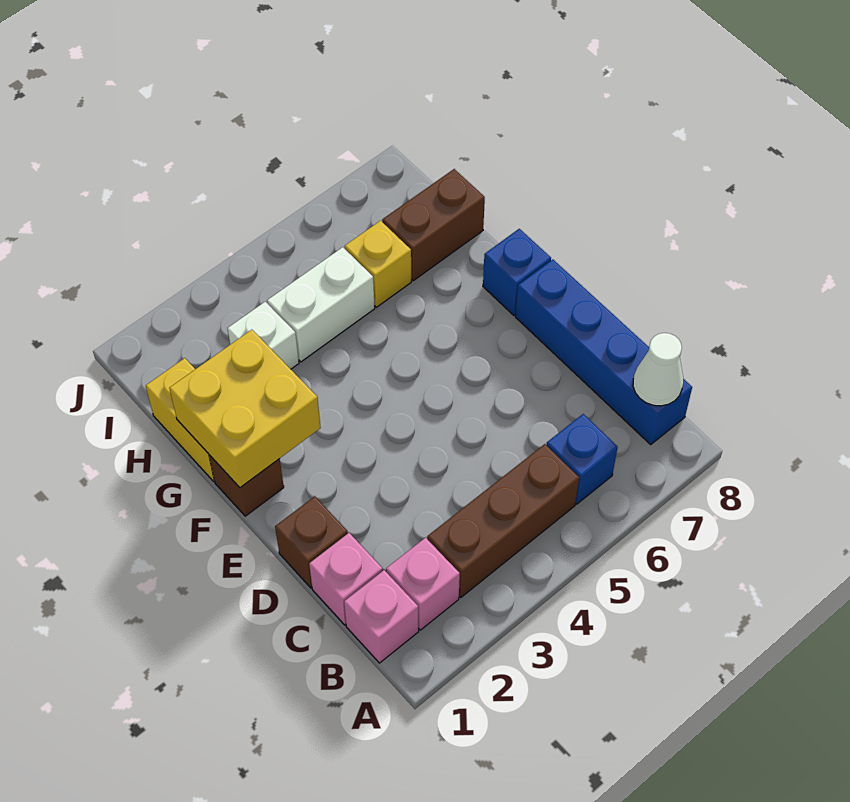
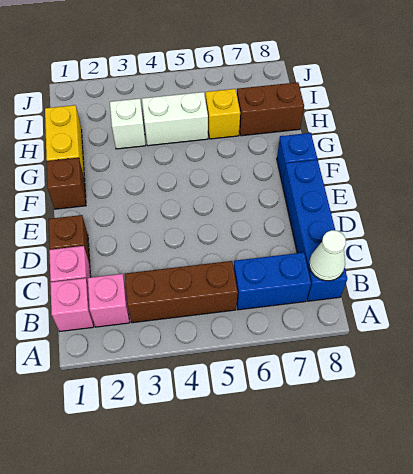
blue brick B6 level 1 -> blue brick B6:B7 level 1
yellow brick F1:G2 level 2 -> none

